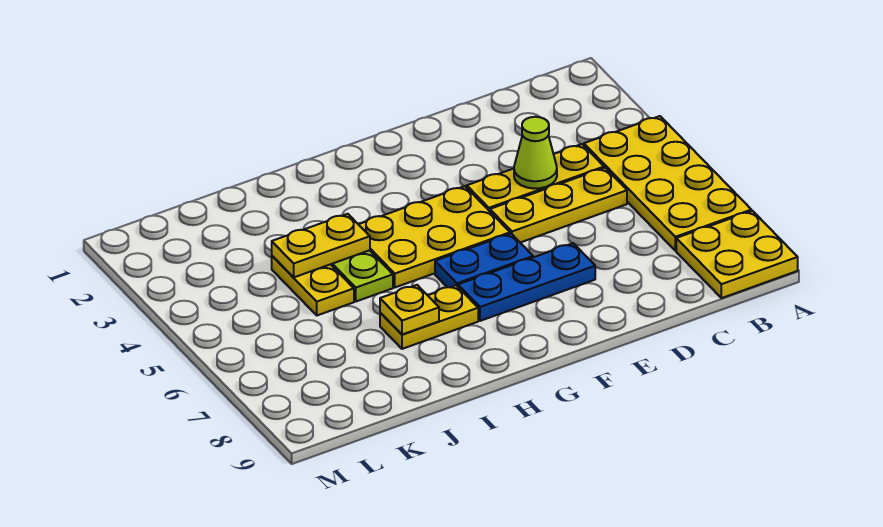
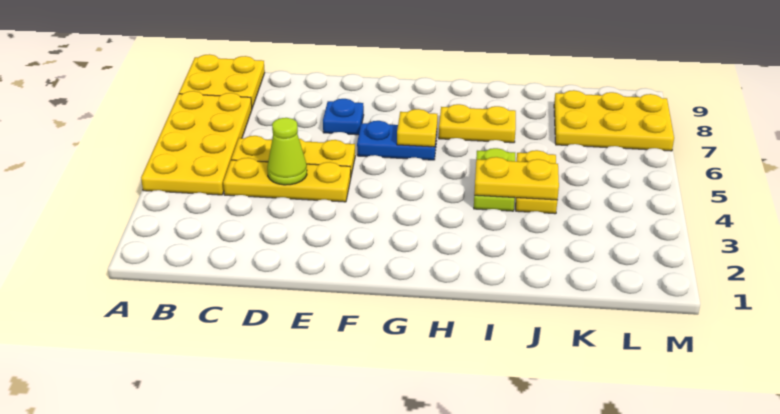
blue plate E7:G7 level 1 -> blue plate E7 level 1
yellow plate F4:H5 level 1 -> yellow plate K7:M8 level 1
yellow plate I7 level 2 -> yellow plate G6 level 2

